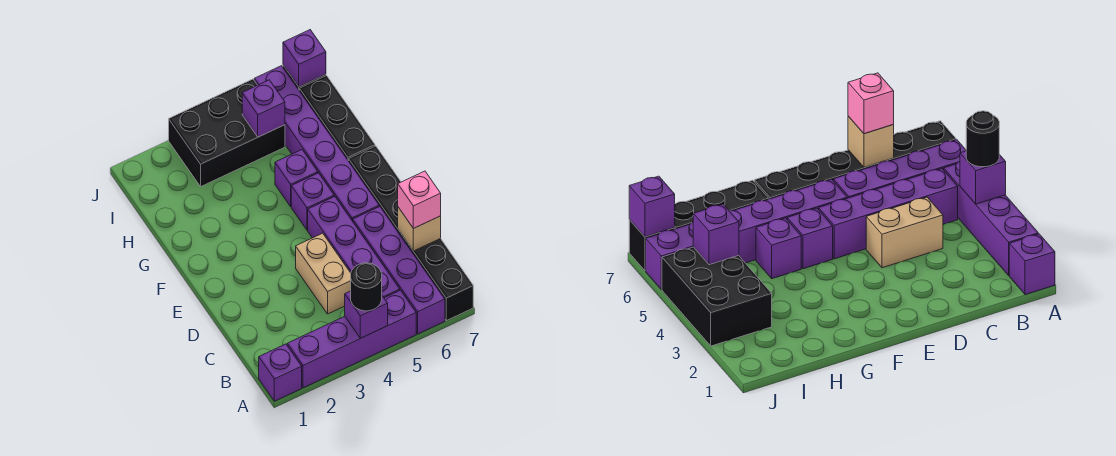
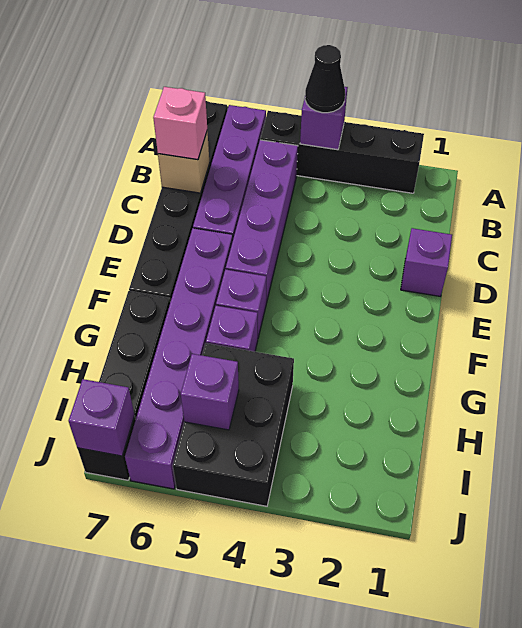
purple brick A1 level 1 -> purple brick D1 level 1
purple brick A2:A5 level 1 -> black brick A2:A5 level 1
black round brick A4 level 3 -> black cone A4 level 3
tan brick C4:D4 level 1 -> none
black brick I3:J5 level 1 -> black brick H4:J5 level 1

